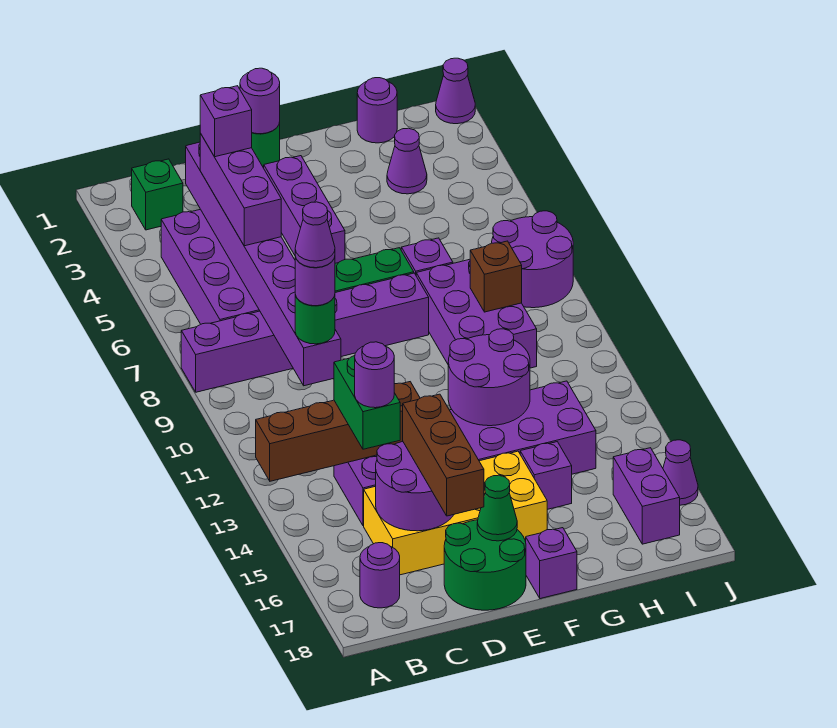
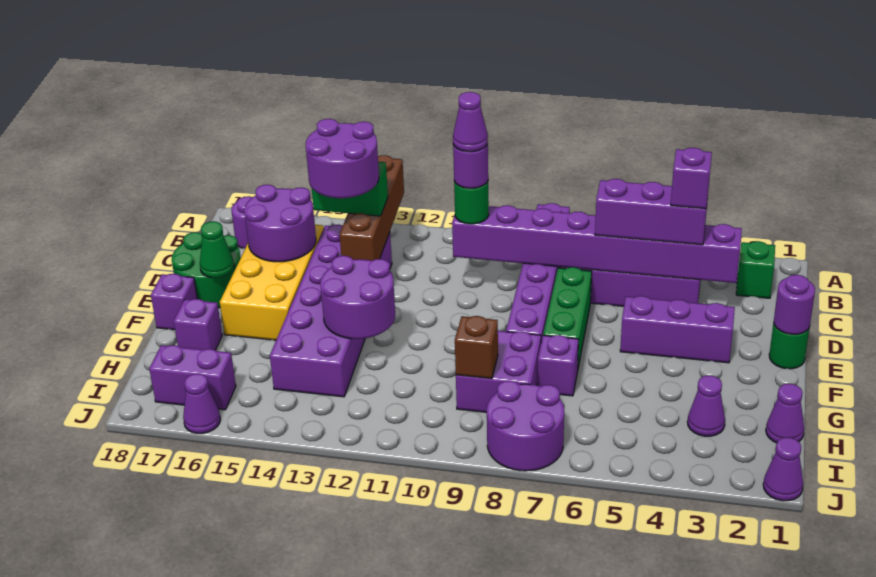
purple round brick C14 level 4 -> purple round brick C13:D14 level 4
brown brick D15:D17 level 3 -> none
purple brick G8:H10 level 1 -> purple brick G8:H9 level 1
purple brick G15 level 1 -> purple brick G17 level 1
purple round brick H1 level 1 -> purple cone H1 level 1

